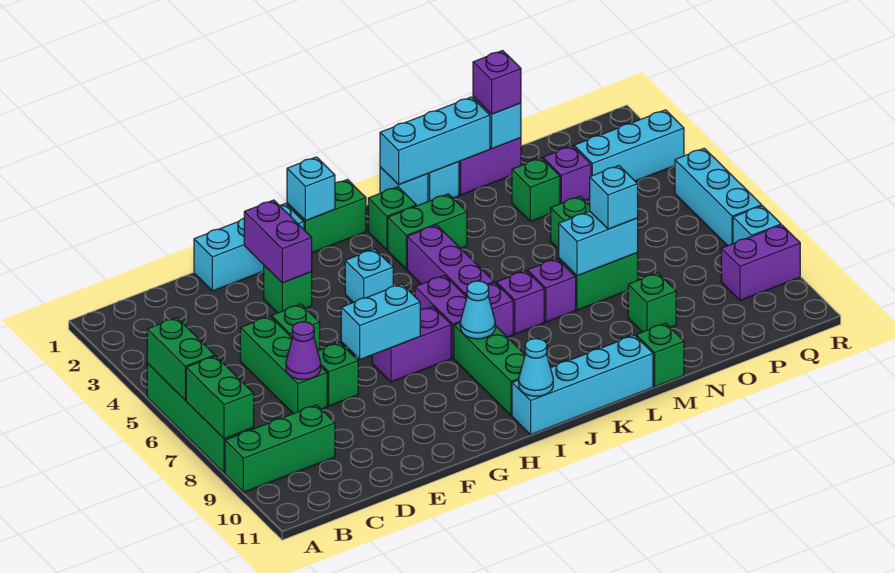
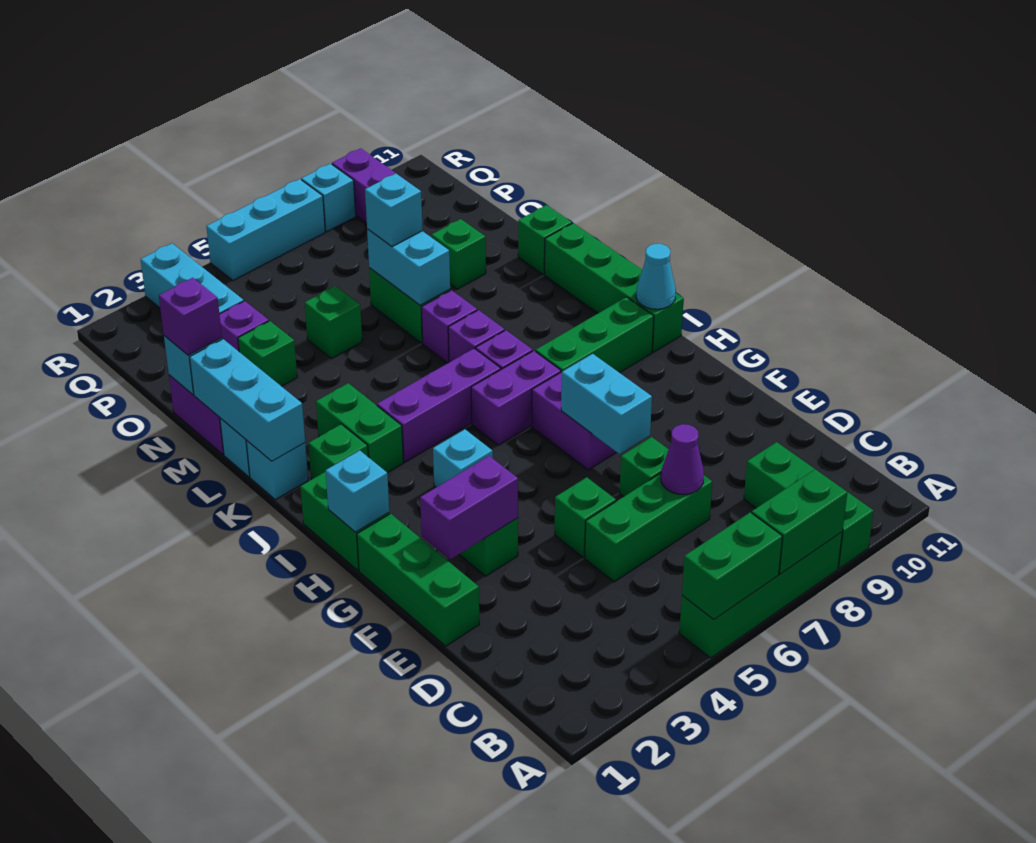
cyan brick E1:G1 level 1 -> green brick E1:G1 level 1
cyan cone I8 level 2 -> none
cyan brick I11:L11 level 1 -> green brick I11:L11 level 1

